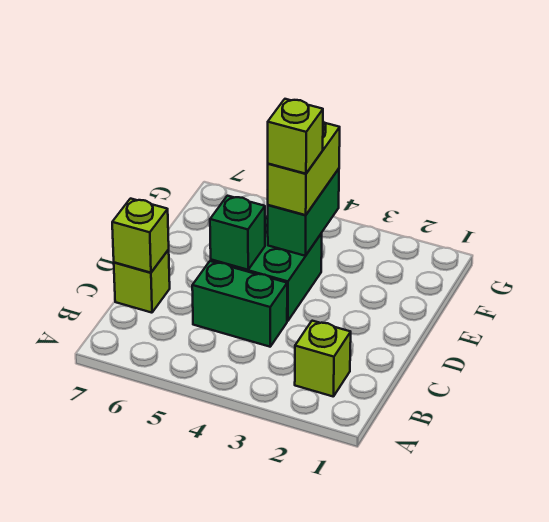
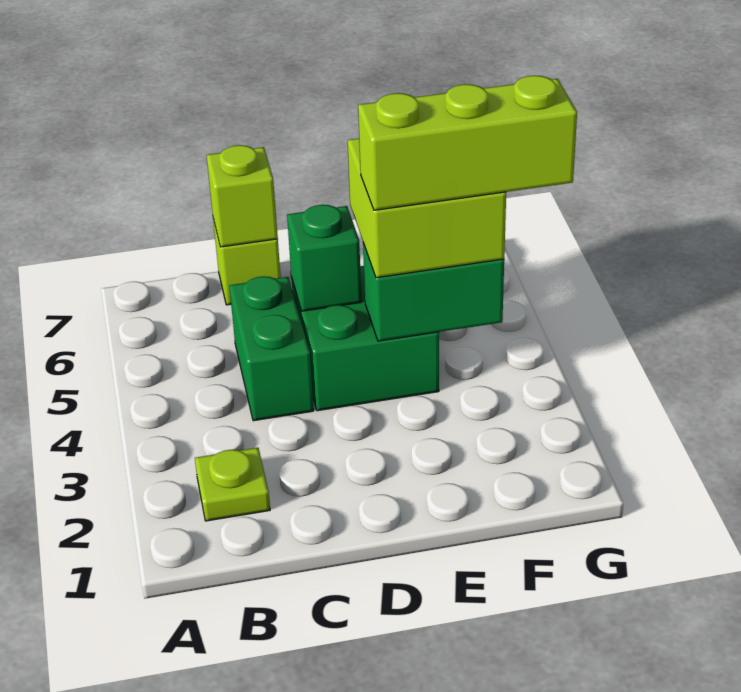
lime brick B2 level 1 -> lime plate B2 level 1
lime brick E4:F4 level 3 -> lime brick E4:F5 level 3
lime brick E4 level 4 -> lime brick E4:G4 level 4

